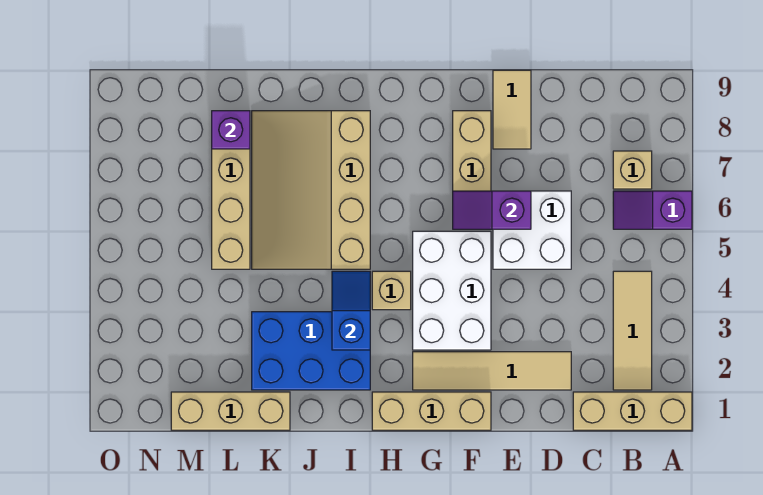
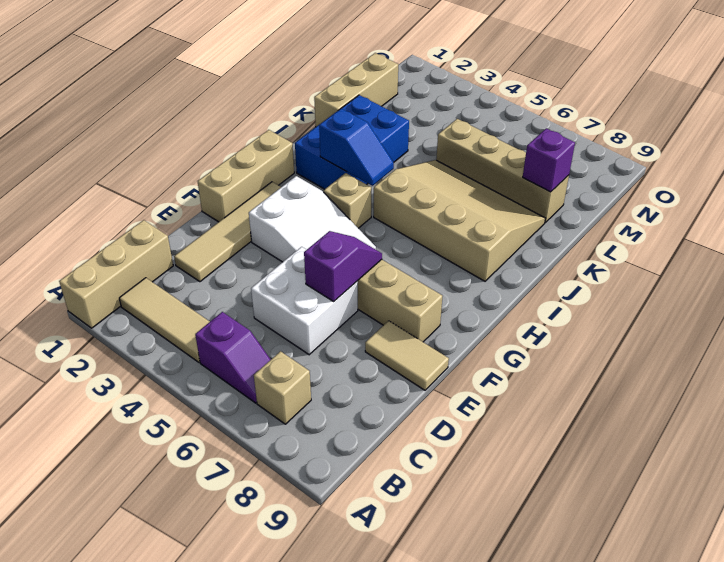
purple slope A6:B6 level 1 top A -> purple slope B5:B6 level 1 top 5
white brick F3:G5 level 1 -> white slope F3:G5 level 1 top 3

